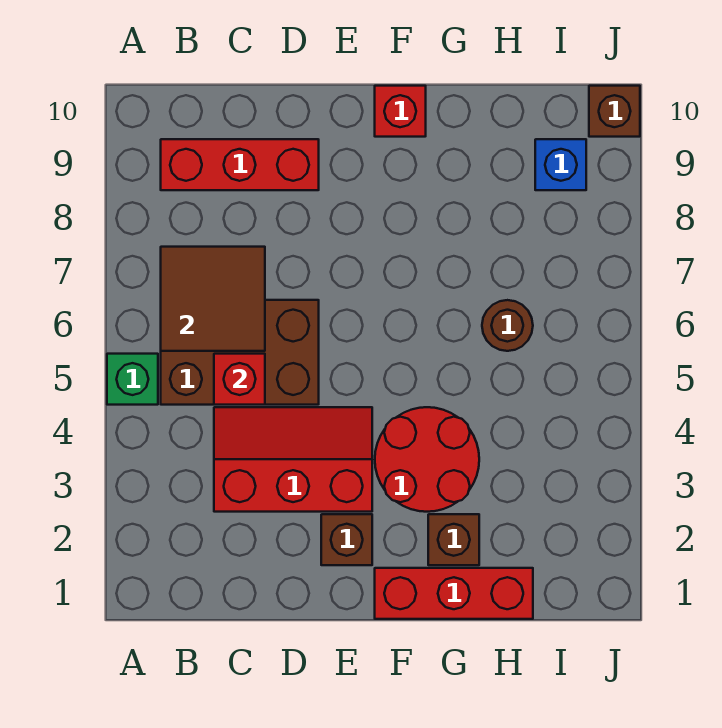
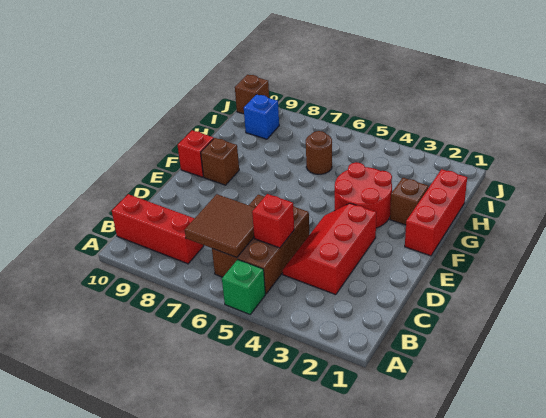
red brick B9:D9 level 1 -> red brick B8:B10 level 1
brown brick E2 level 1 -> brown brick F9 level 1

